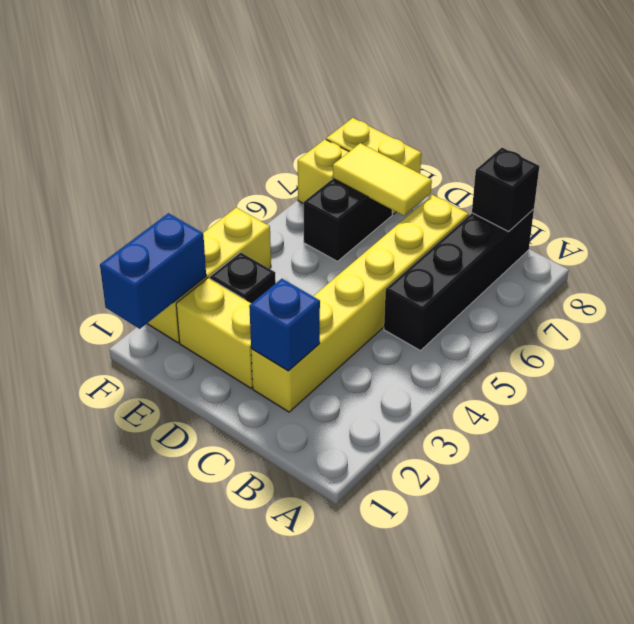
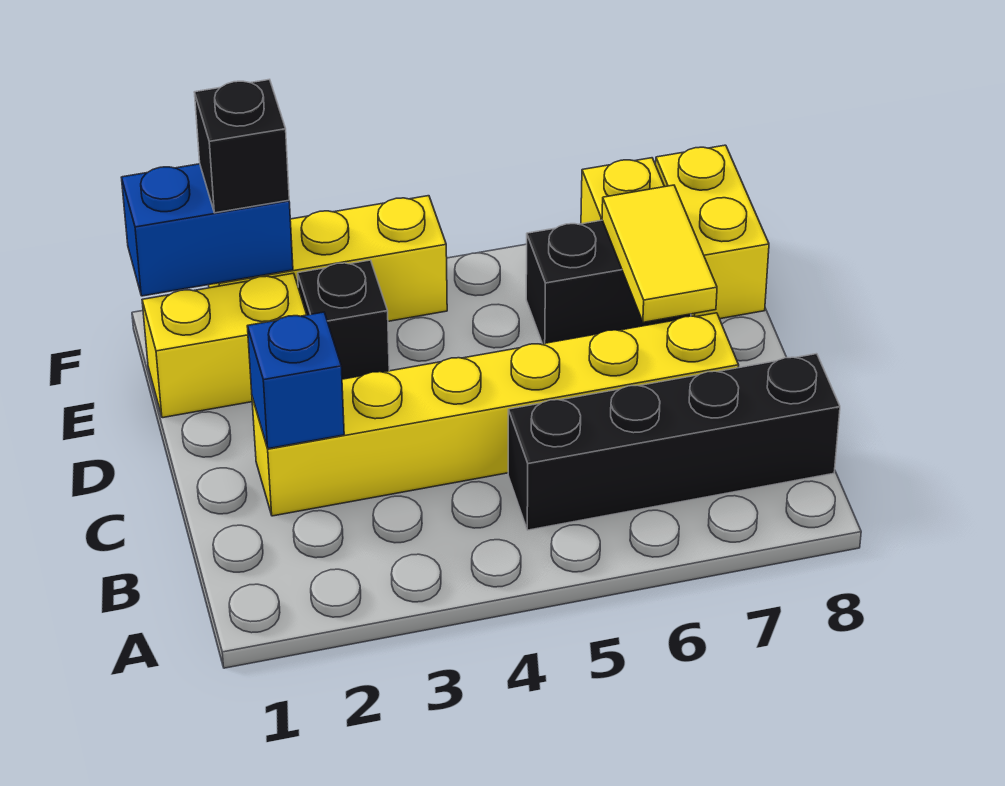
black brick B8 level 2 -> black brick F2 level 3
yellow brick D2:E2 level 1 -> yellow brick E1:E2 level 1

